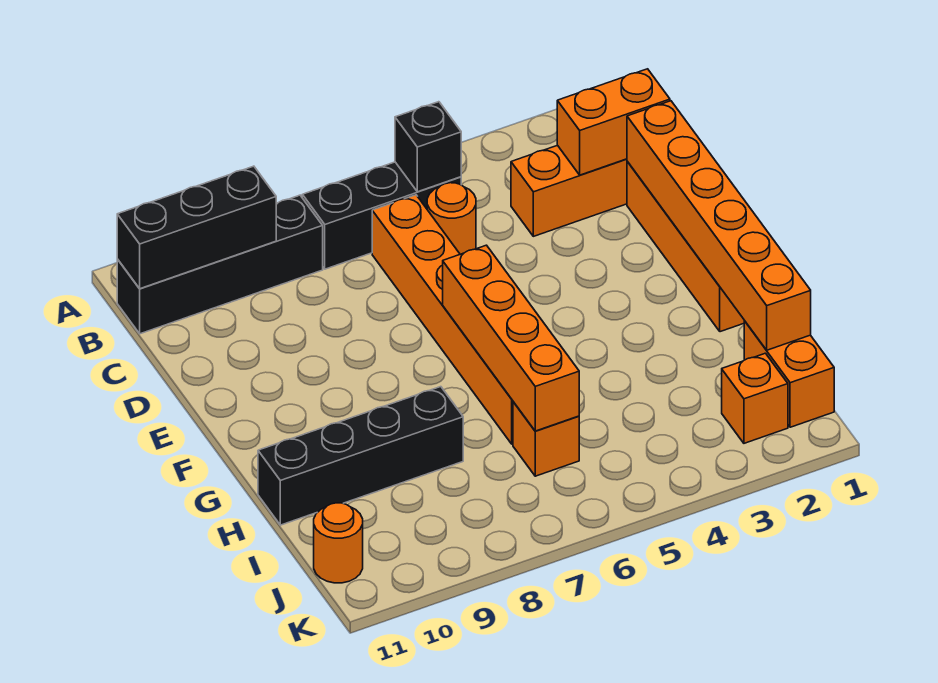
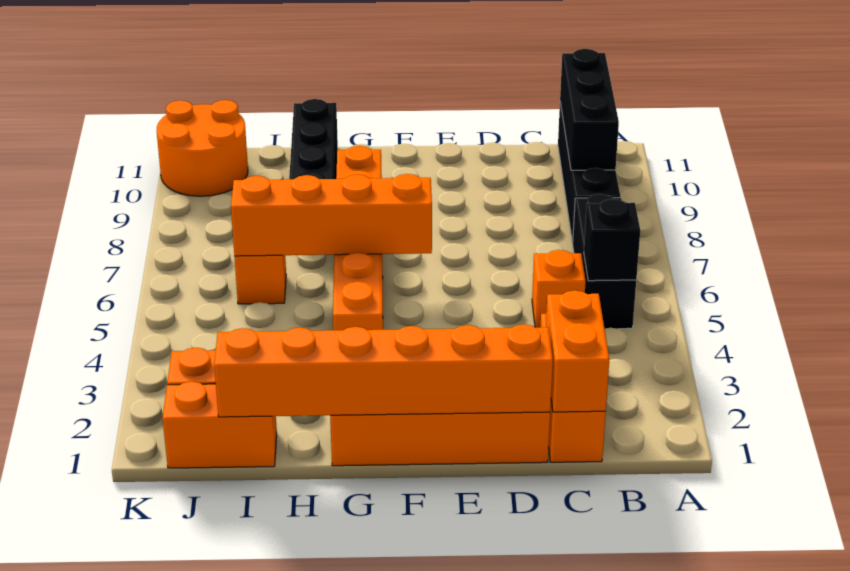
orange round brick C5 level 1 -> orange brick C5 level 1
orange brick C6:H6 level 1 -> orange brick G4:G9 level 1
orange round brick J11 level 1 -> orange round brick J10:K11 level 1

